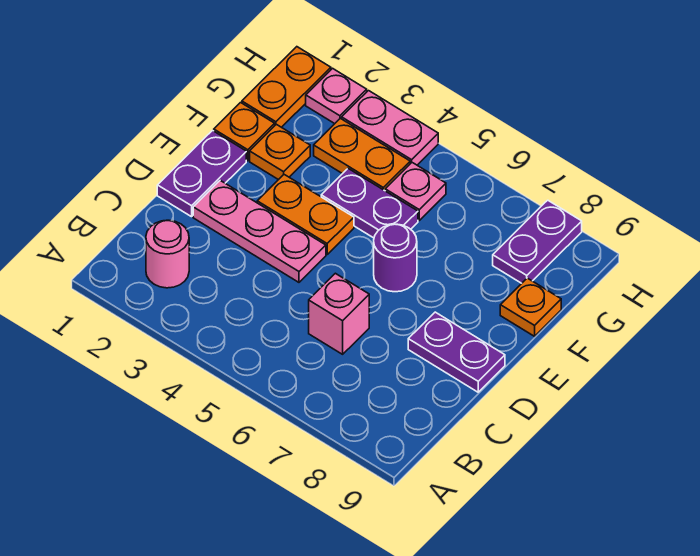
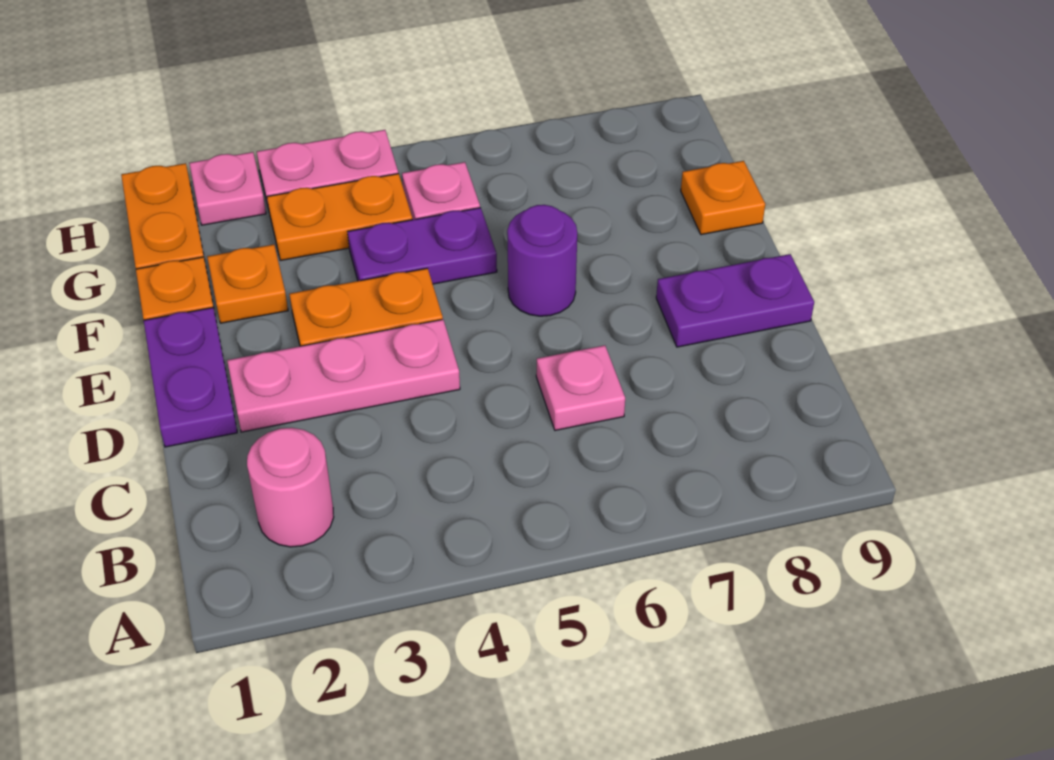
pink brick C6 level 1 -> pink plate C6 level 1
purple plate G8:H8 level 1 -> none

